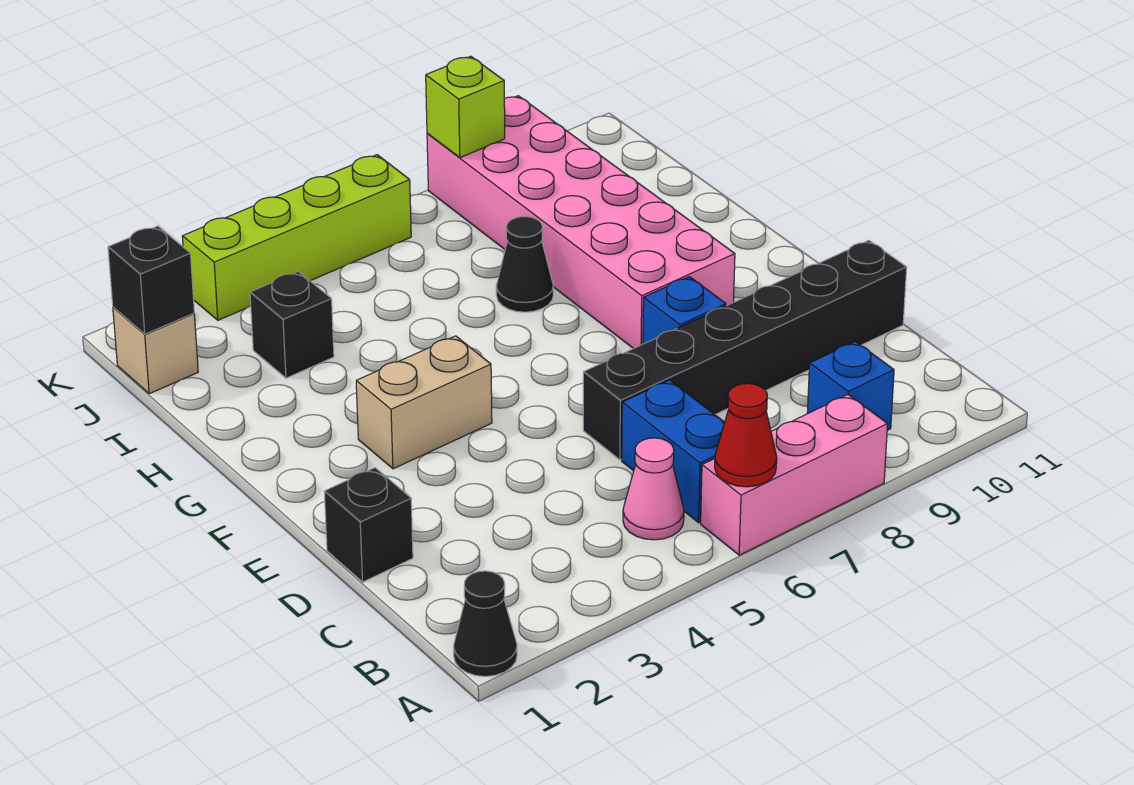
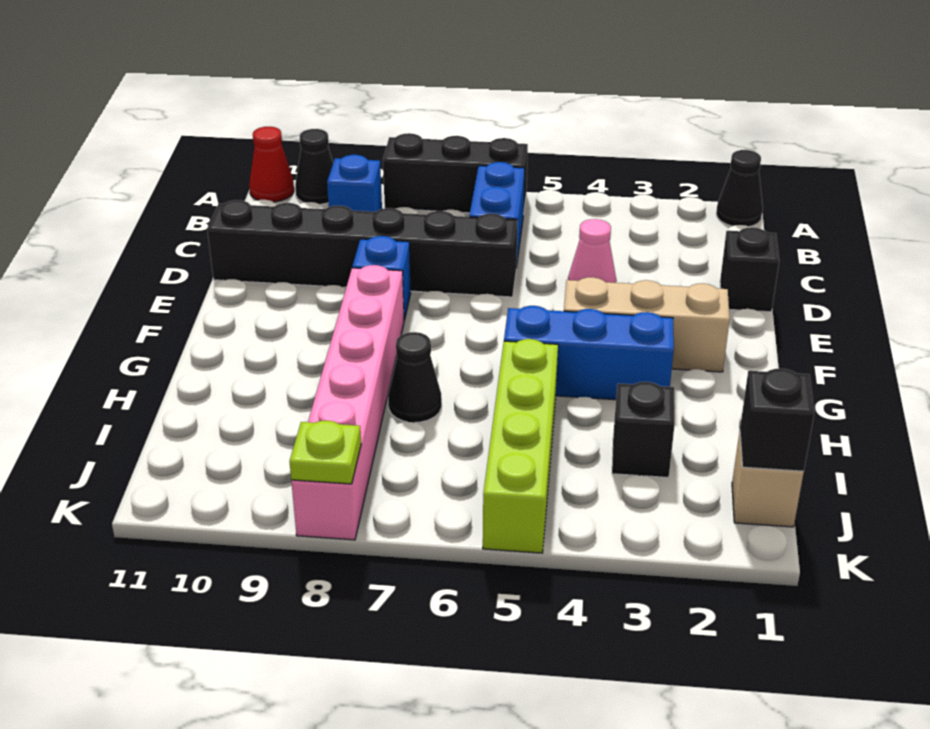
pink brick A6:A8 level 1 -> black brick A6:A8 level 1
red cone A6 level 2 -> red cone A11 level 1
none -> black cone A10 level 1
pink cone B5 level 1 -> pink cone D4 level 1
tan brick F3:F4 level 1 -> tan brick F2:F4 level 1
pink brick F8:K9 level 1 -> pink brick F8:K8 level 1
none -> blue brick G3:G5 level 1
lime brick K3:K6 level 1 -> lime brick H5:K5 level 1
lime brick K8 level 2 -> lime plate K8 level 2

